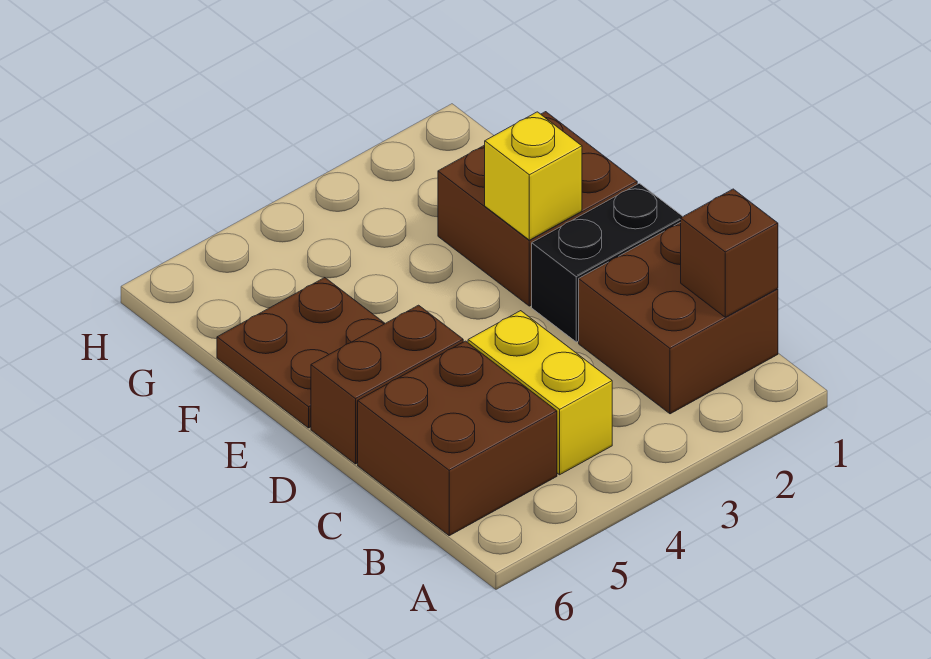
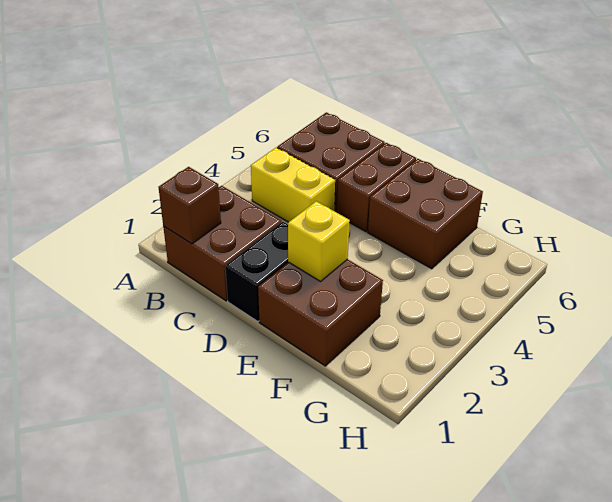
brown plate E5:F6 level 1 -> brown brick E5:F6 level 1

